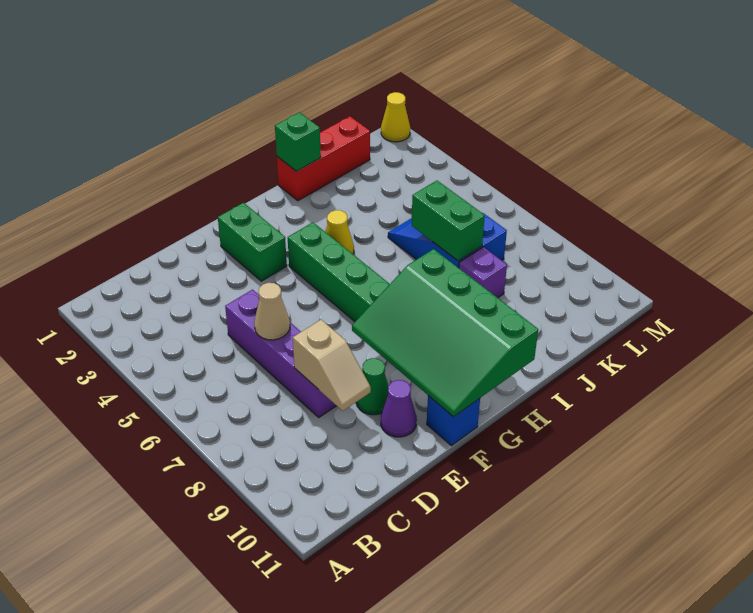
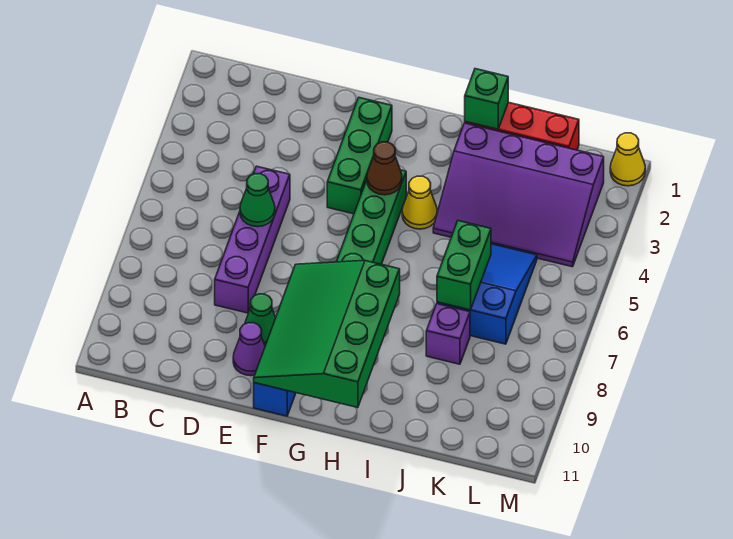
tan cone D6 level 2 -> green cone D6 level 2
tan slope D8:D9 level 2 top 8 -> none
green brick F2:F3 level 1 -> green brick F2:F4 level 1
none -> brown cone G4 level 2
none -> purple slope I2:L4 level 1 top 2

